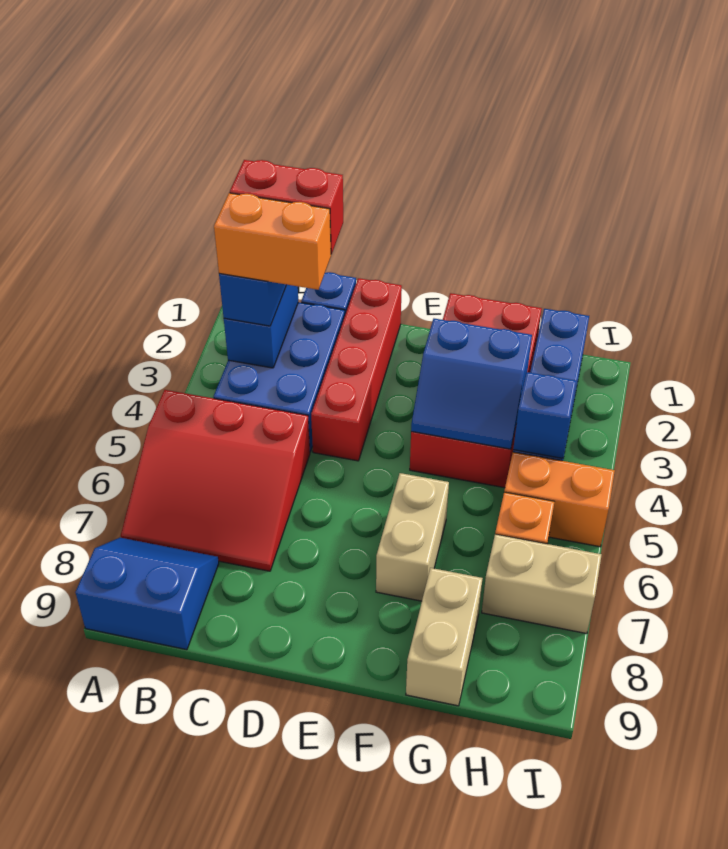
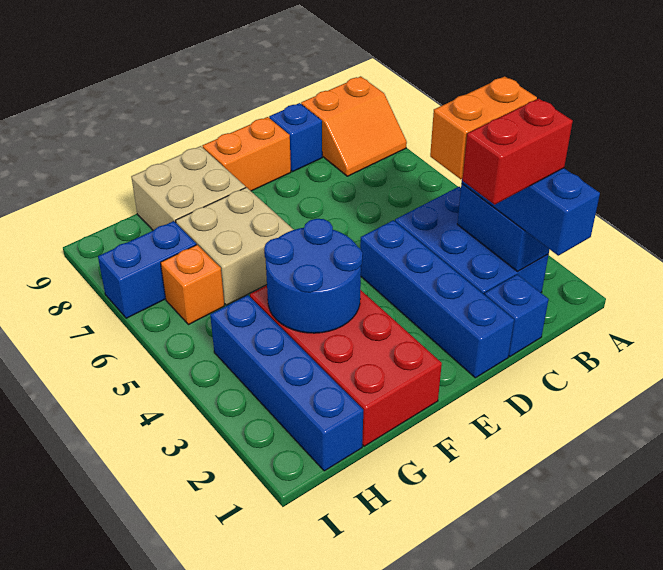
red slope A5:C7 level 1 top 5 -> none
blue slope A8:B9 level 1 top 9 -> orange slope A8:B9 level 1 top 9
red brick D1:D4 level 1 -> blue brick D1:D4 level 1
blue slope F3:G4 level 2 top 3 -> blue round brick F3:G4 level 2
tan brick F6:F7 level 1 -> tan brick F6:G7 level 1
tan brick G8:G9 level 1 -> tan brick F8:G9 level 1
blue brick H4 level 2 -> blue brick C9 level 1
orange brick H5:I5 level 1 -> orange brick D9:E9 level 1
tan brick H7:I7 level 1 -> blue brick H7:I7 level 1

